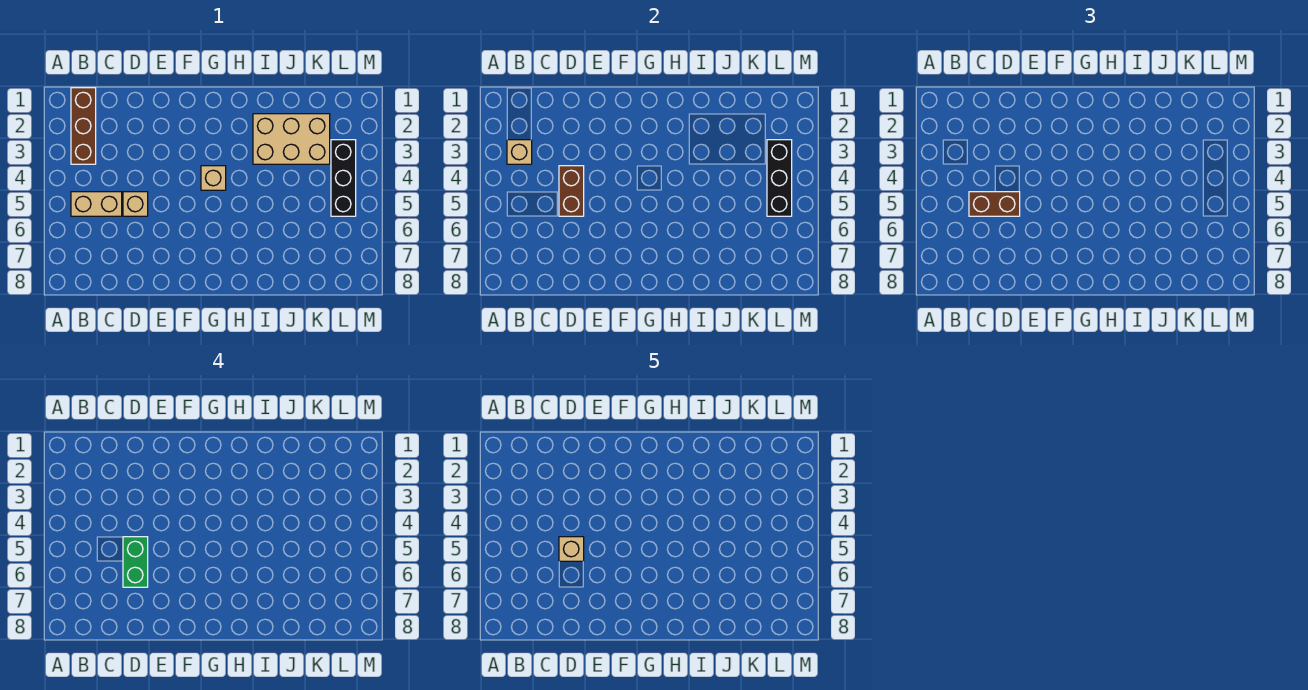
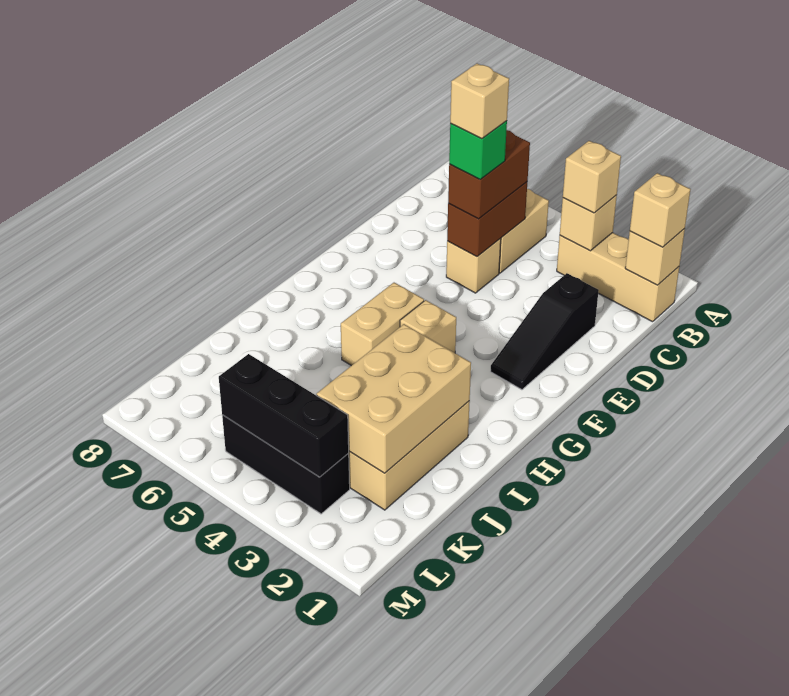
brown brick B1:B3 level 1 -> tan brick B1:B3 level 1
none -> tan brick B1 level 2
none -> tan brick B1 level 3
none -> tan brick B3 level 3
none -> black slope D2:F2 level 1 top D
brown brick D4:D5 level 2 -> brown brick C5:D5 level 2
green brick D5:D6 level 4 -> green brick D5 level 4
none -> tan brick G5:H5 level 1
none -> tan brick I2:K3 level 2

